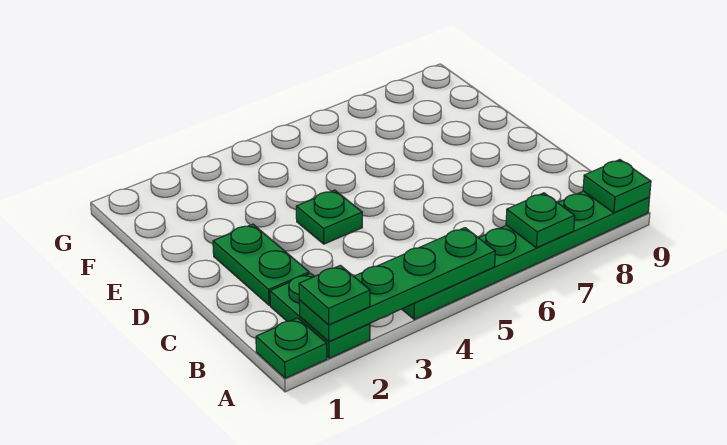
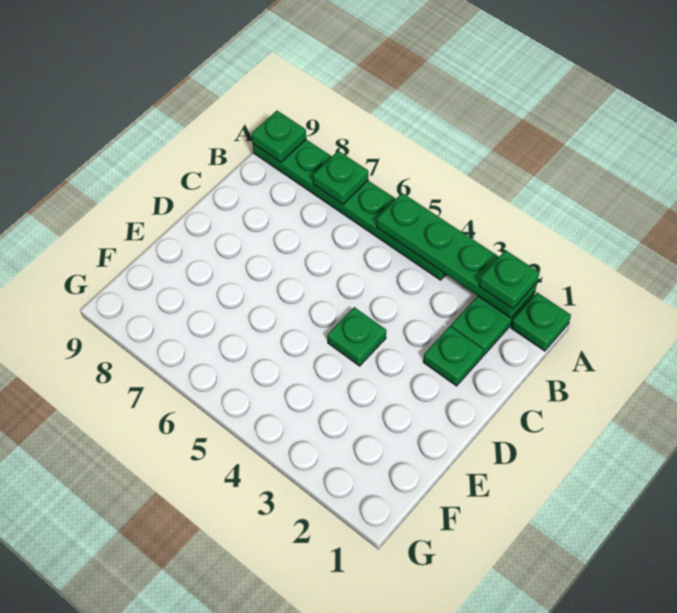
green plate C2:D2 level 1 -> green plate C2 level 1

